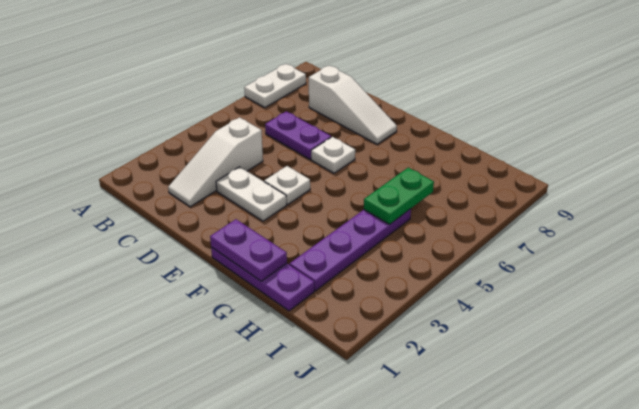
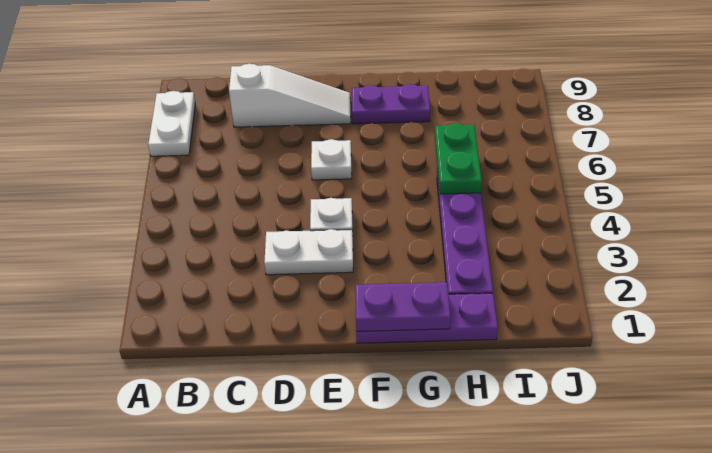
white slope C2:C4 level 1 top 4 -> none
purple plate C6:D6 level 1 -> purple plate F8:G8 level 1

